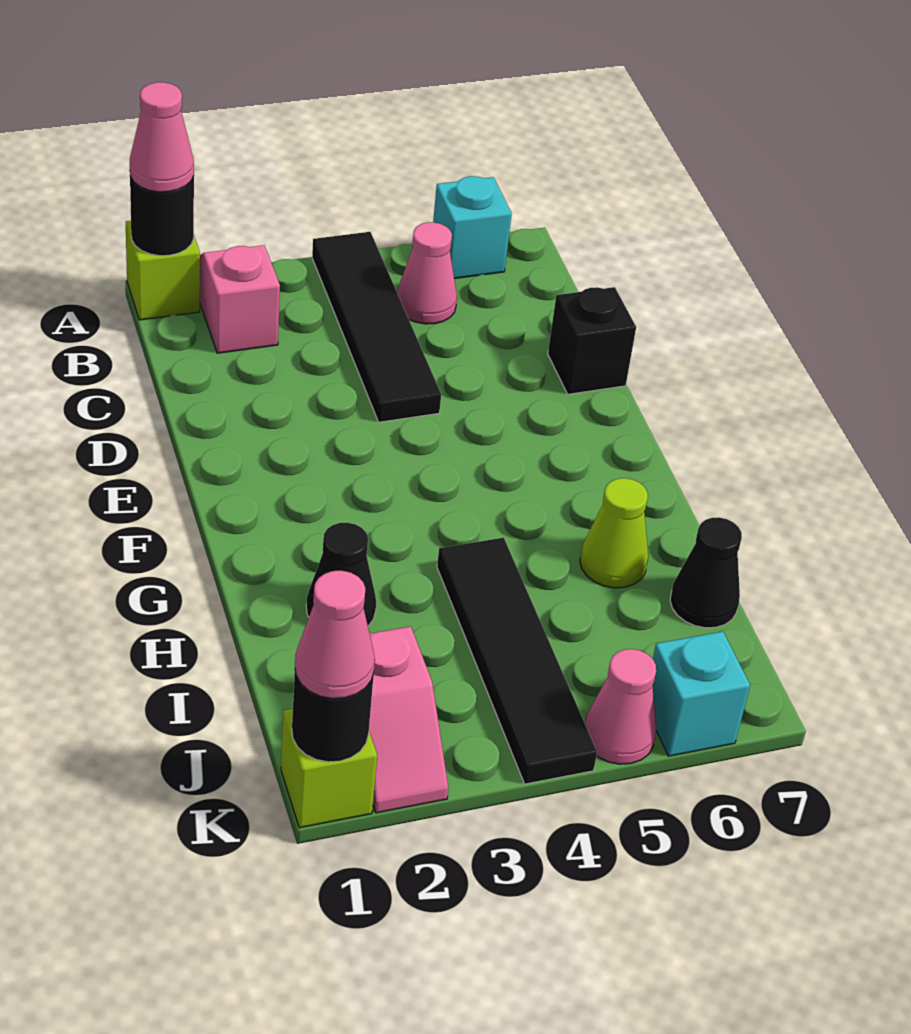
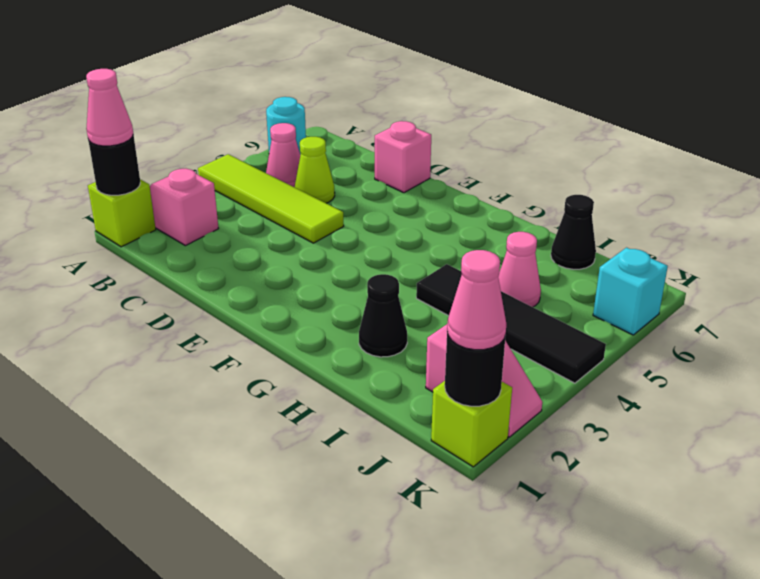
black tile A4:D4 level 1 -> lime tile A4:D4 level 1
cyan brick A6 level 1 -> cyan round brick A6 level 1
black brick D7 level 1 -> pink brick D7 level 1
lime cone H6 level 1 -> lime cone C5 level 1
pink cone K5 level 1 -> pink cone I5 level 1

